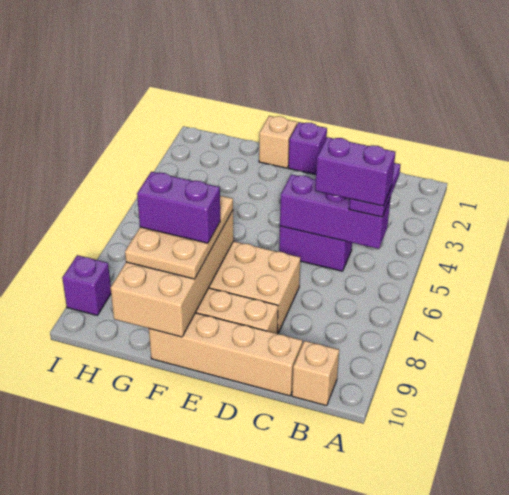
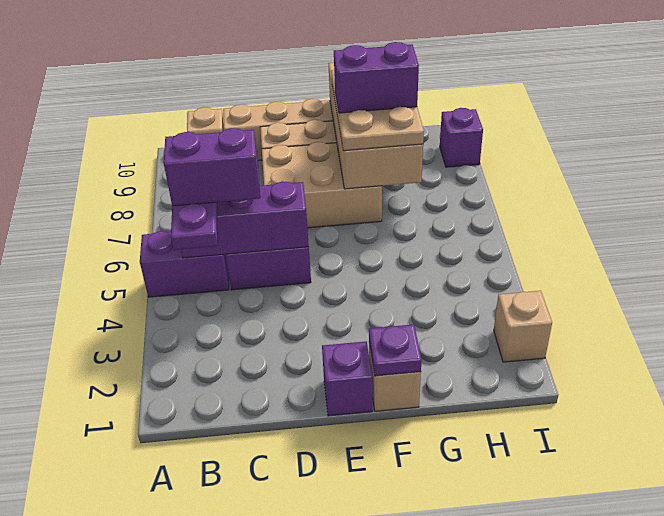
none -> purple brick A5:B5 level 1
none -> purple plate F1 level 2
none -> tan brick I2 level 1

